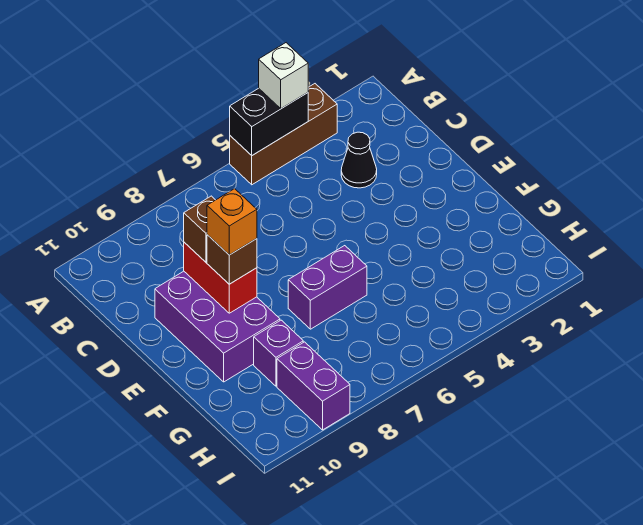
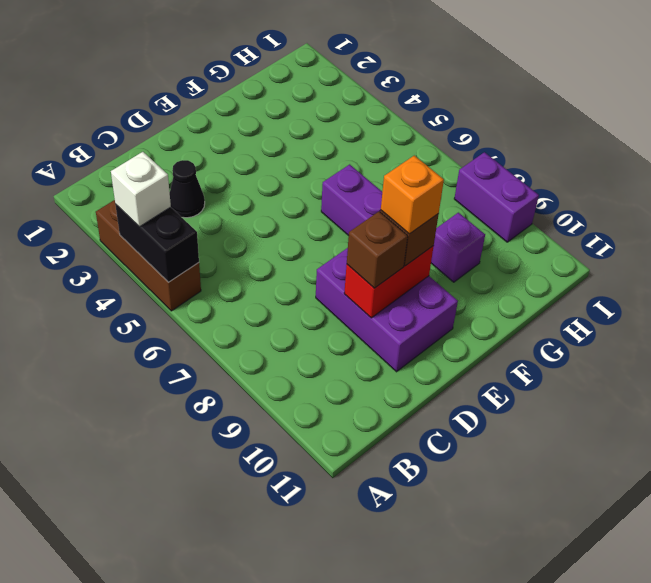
purple brick D9:F10 level 1 -> purple brick D8:E10 level 1
purple brick H9:I9 level 1 -> purple brick I8:I9 level 1

